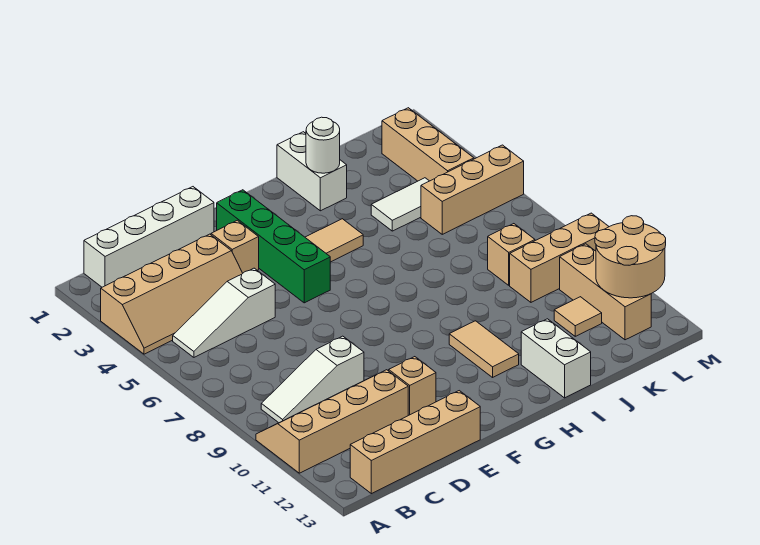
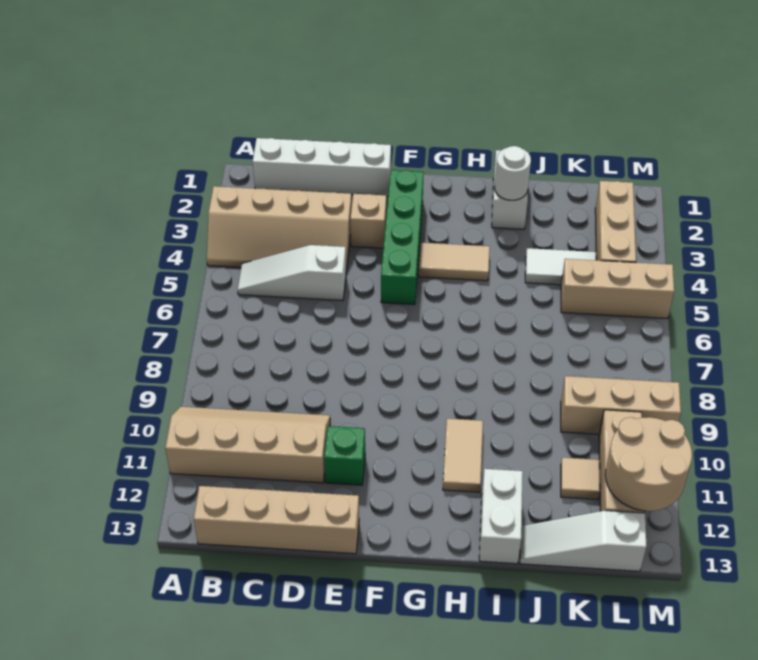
white slope B9:D9 level 1 top D -> white slope J13:L13 level 1 top L
tan brick E11 level 1 -> green brick E11 level 1
tan brick K8 level 1 -> none

